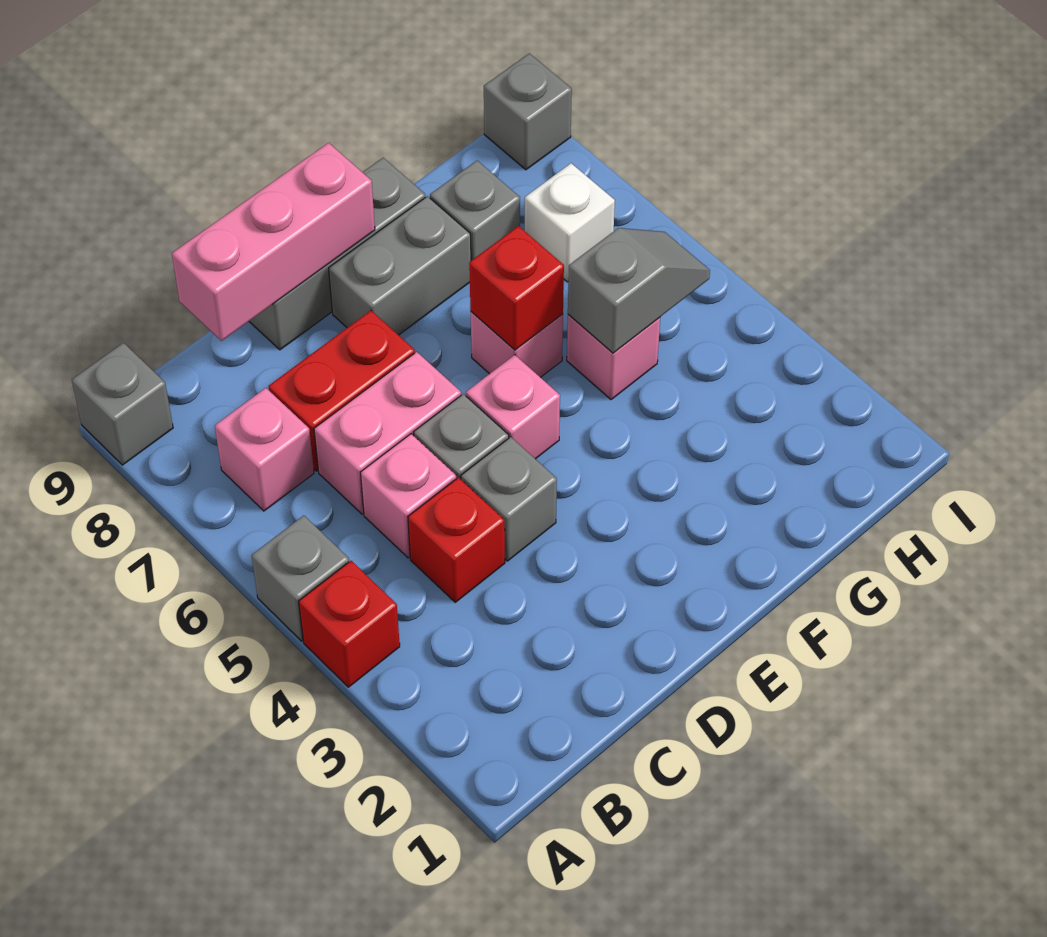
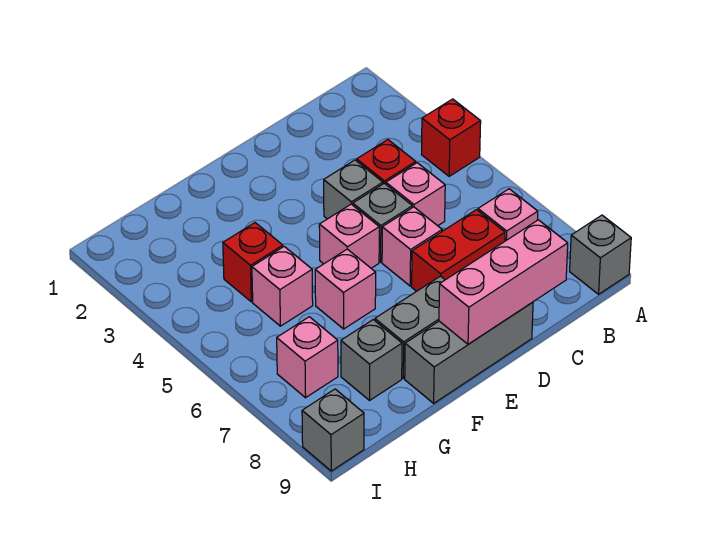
grey brick A5 level 1 -> none
pink brick C6:D6 level 1 -> pink brick D6 level 1
red brick F6 level 2 -> red brick G4 level 1
grey slope G5:H5 level 2 top G -> none
white brick H7 level 1 -> pink brick H7 level 1

